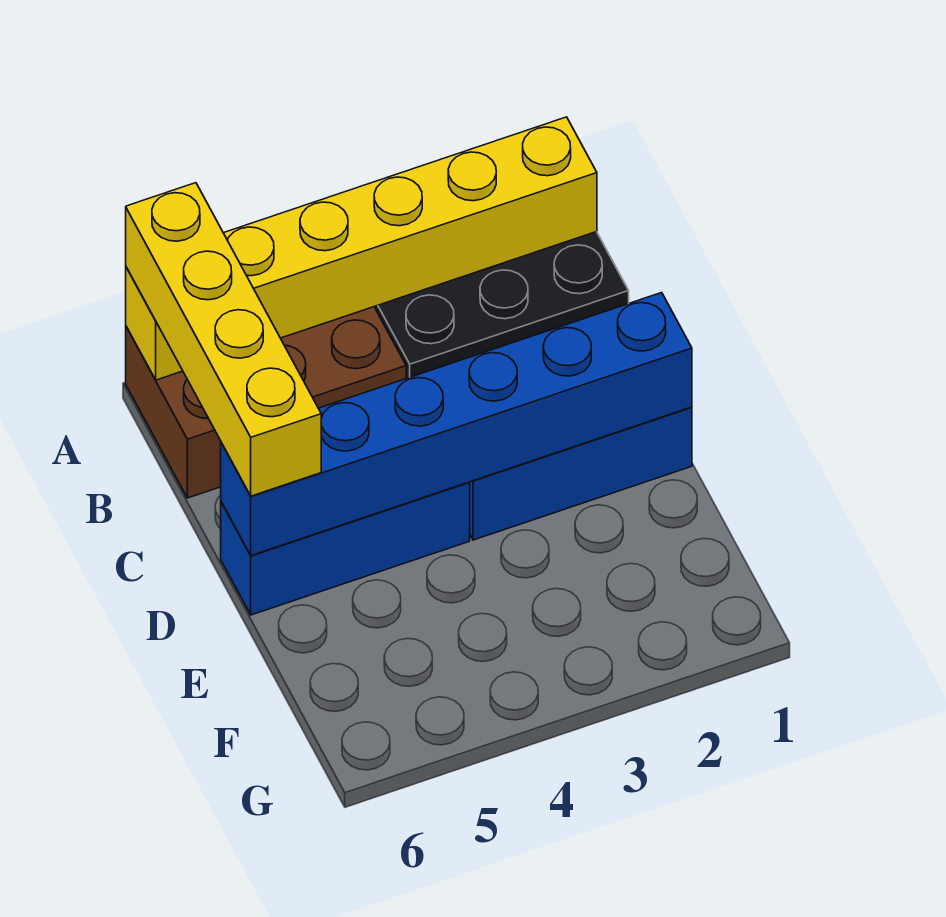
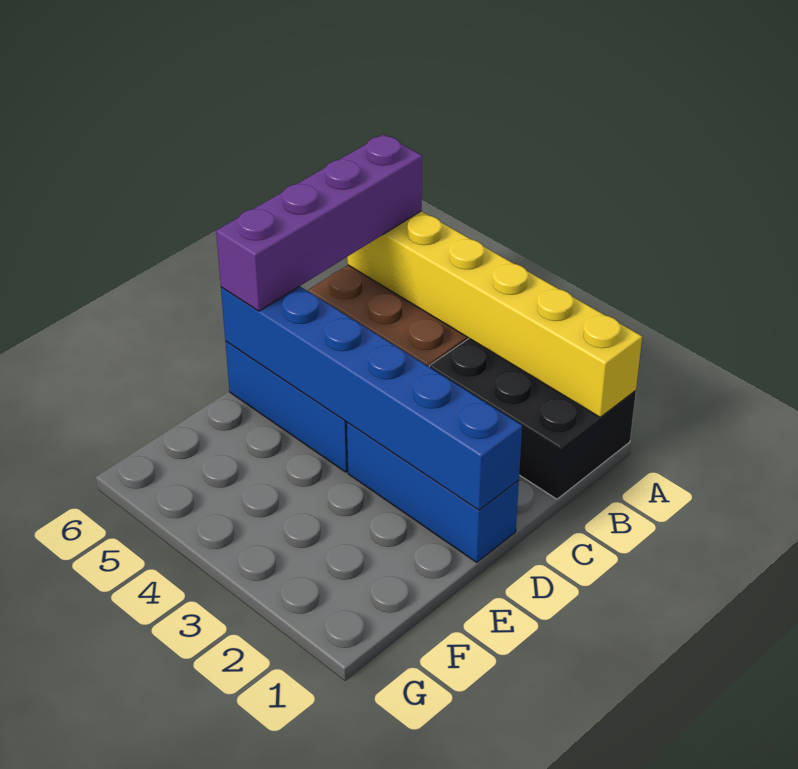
yellow brick A6:D6 level 3 -> purple brick A6:D6 level 3

